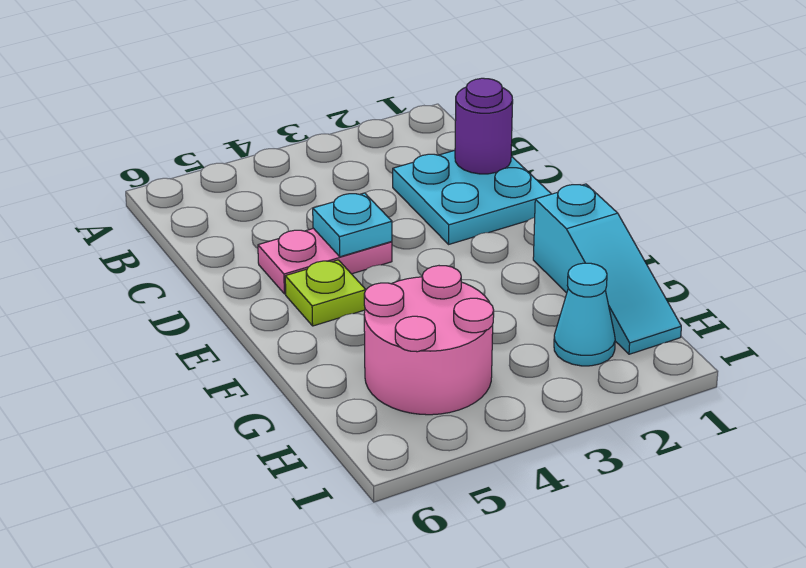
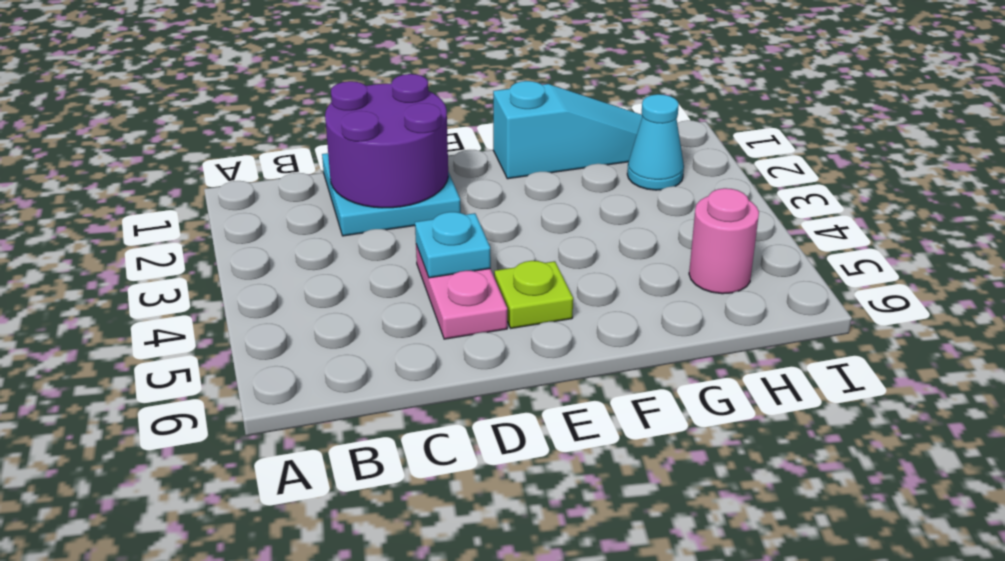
purple round brick C1 level 2 -> purple round brick C1:D2 level 2
pink round brick G4:H5 level 1 -> pink round brick H5 level 1

